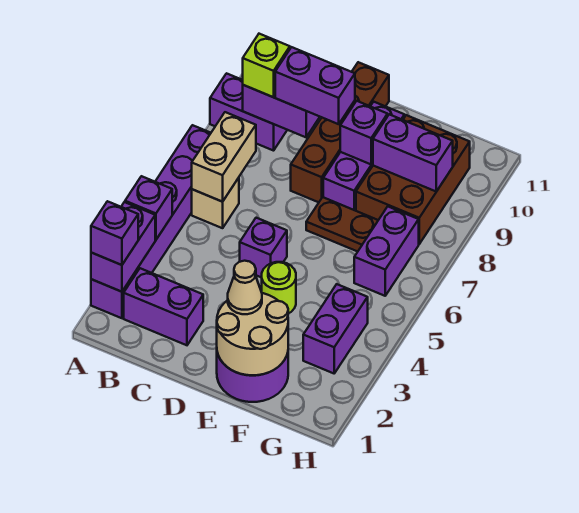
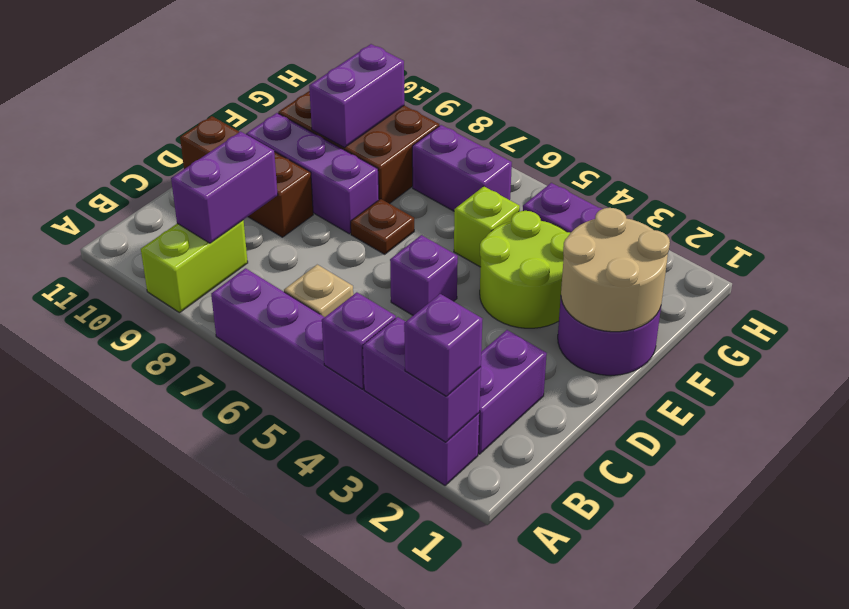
purple brick A9:B9 level 1 -> lime brick A9:B9 level 1
tan brick B6:B7 level 2 -> none
lime brick B9 level 3 -> lime brick F5 level 1
purple brick C9:D9 level 3 -> none
brown brick D8:D11 level 1 -> brown brick D9:D11 level 1
tan cone E2 level 3 -> none
lime round brick E4 level 1 -> lime round brick E3:F4 level 1
brown plate E7:F7 level 1 -> brown plate E7 level 1
purple brick E9 level 2 -> none

